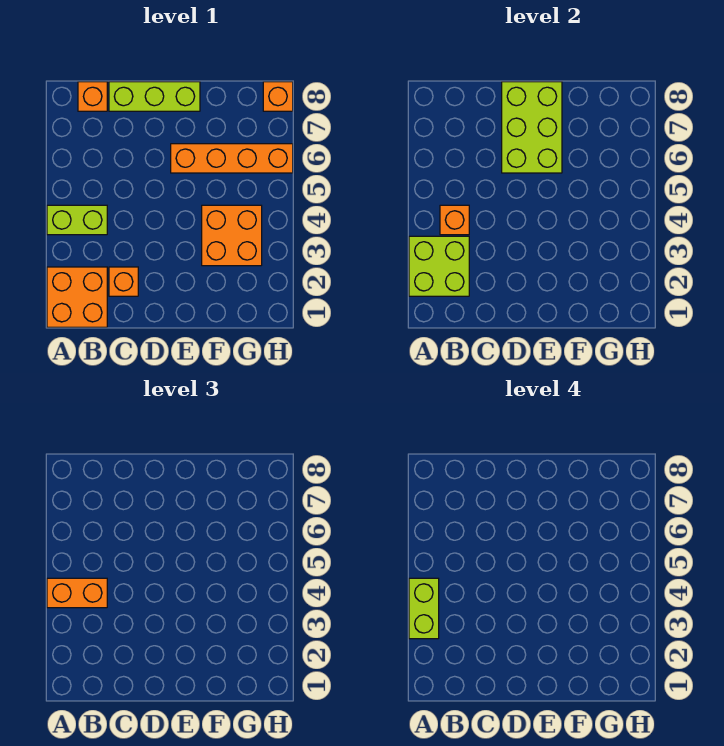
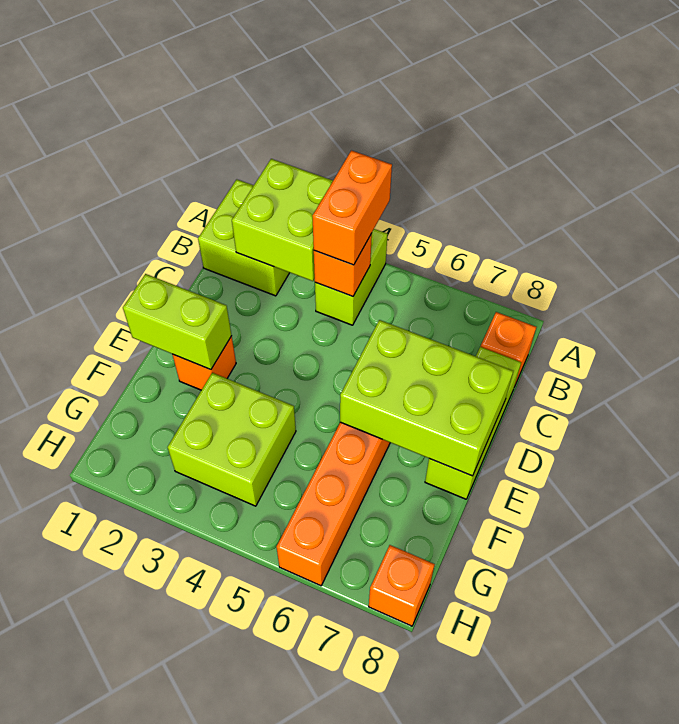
orange brick A1:B2 level 1 -> lime brick A1:B2 level 1
lime brick A3:A4 level 4 -> lime brick E1:E2 level 2
orange brick C2 level 1 -> orange brick E2 level 1
orange brick F3:G4 level 1 -> lime brick F3:G4 level 1

